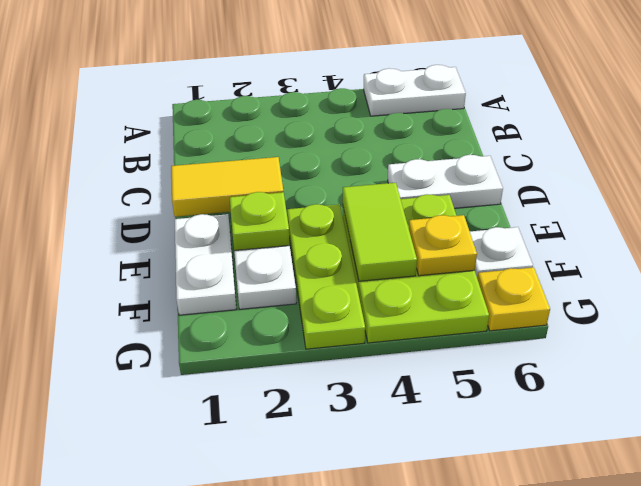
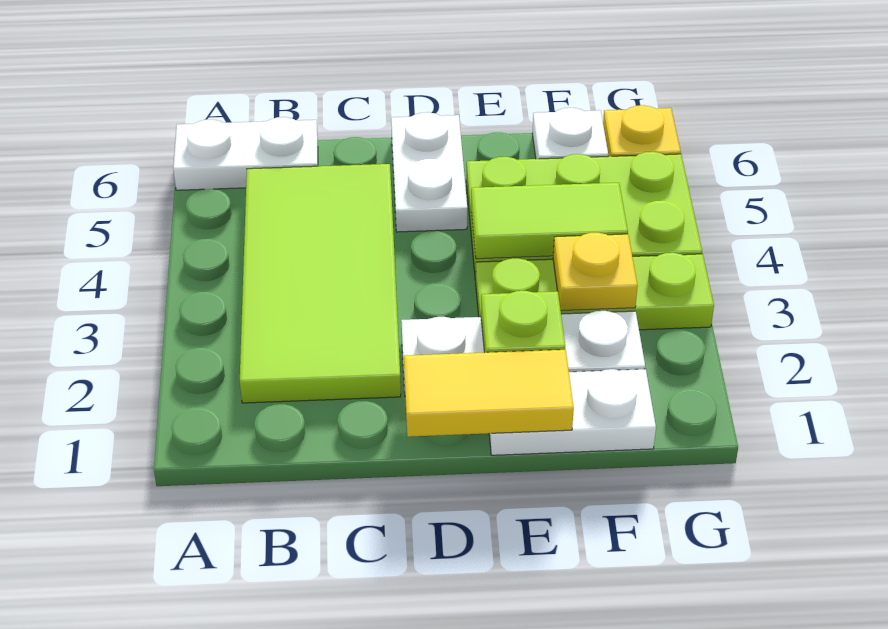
white plate A5:A6 level 1 -> white plate A6:B6 level 1
none -> lime tile B2:C5 level 1
yellow tile D1:D2 level 2 -> yellow tile D1:E1 level 2
yellow plate F5 level 2 -> yellow plate F3 level 2

